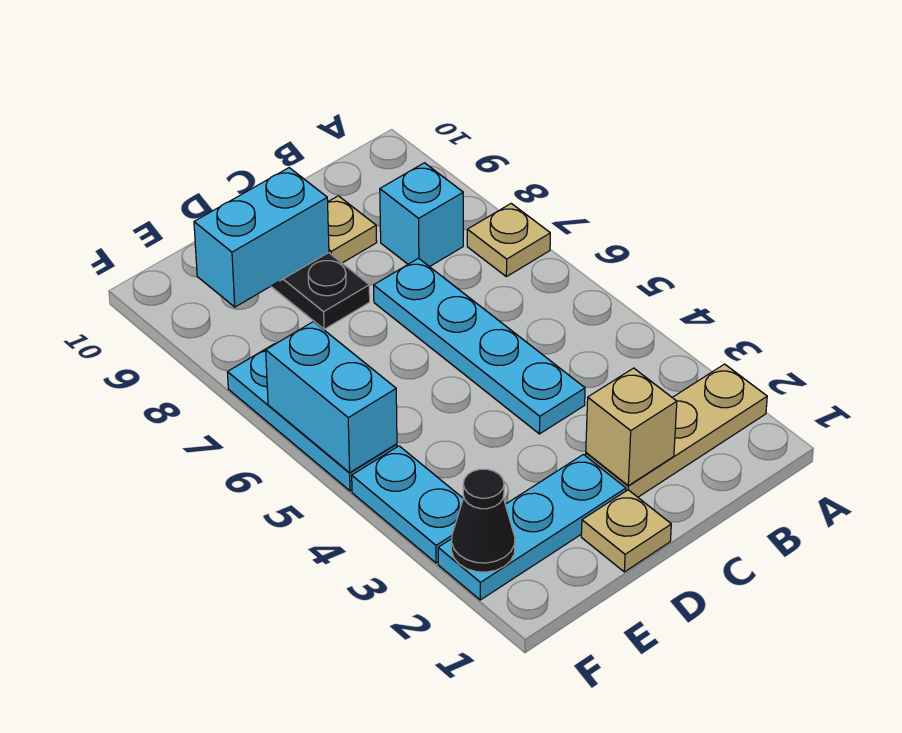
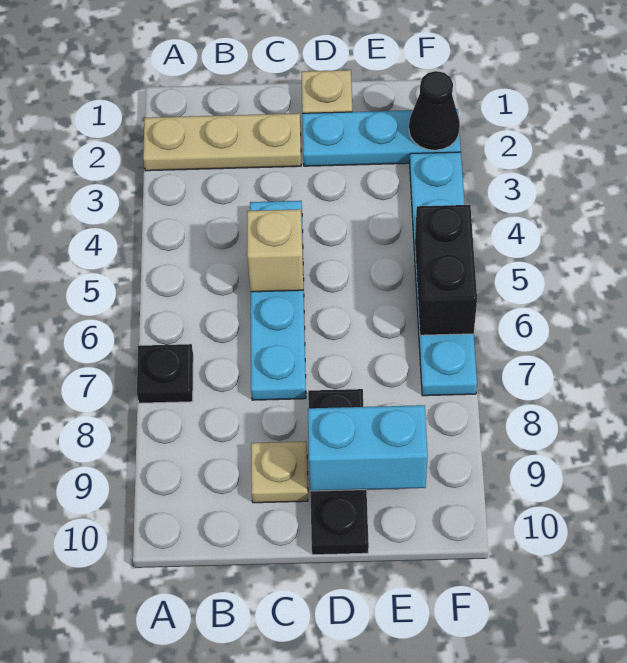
tan plate A7 level 1 -> black plate A7 level 1
cyan brick B8 level 1 -> none
tan brick C2 level 2 -> tan brick C5 level 2
cyan brick F5:F6 level 2 -> black brick F5:F6 level 2

